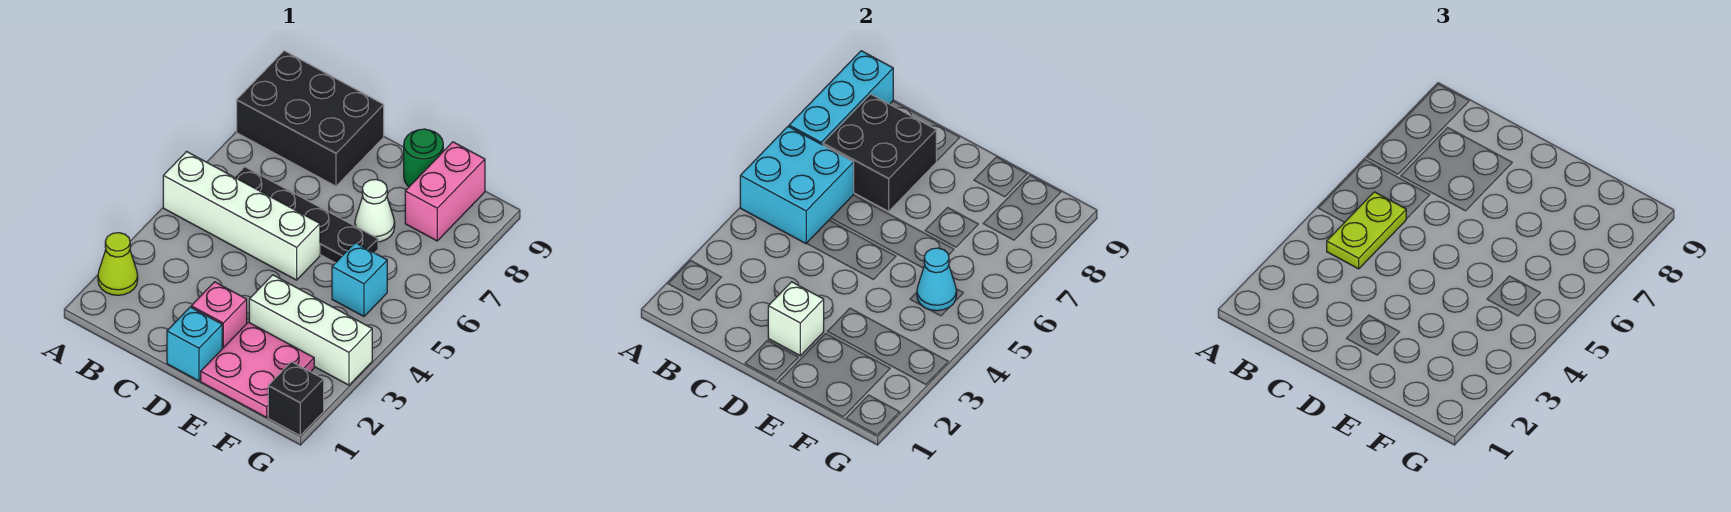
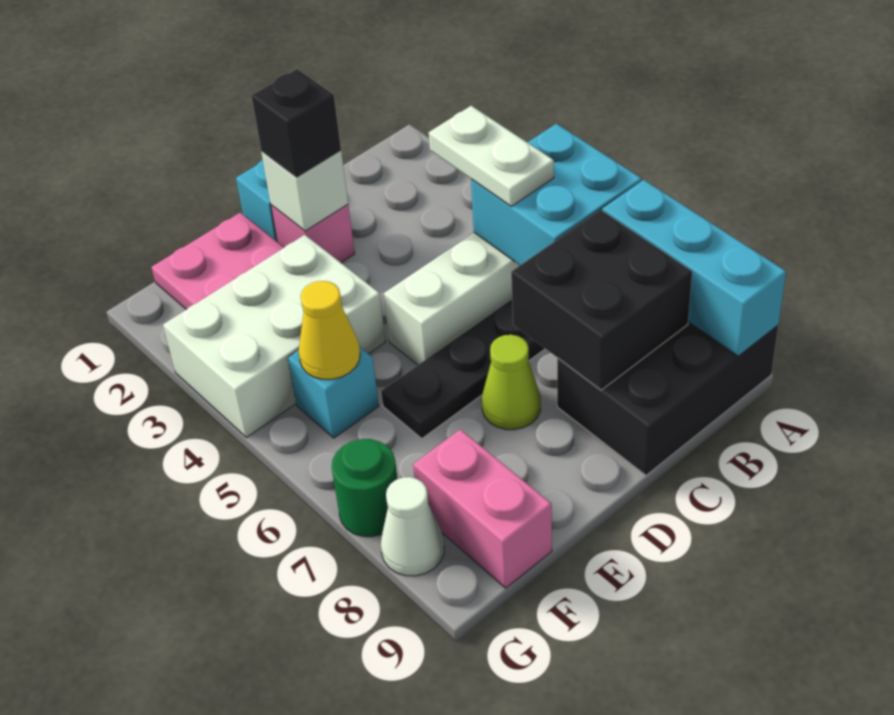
lime cone A2 level 1 -> lime cone D7 level 1
lime plate B4:B5 level 3 -> white plate B4:B5 level 3
white brick E3:G3 level 1 -> white brick E3:G4 level 1
white cone E7 level 1 -> white cone G8 level 1
green round brick E9 level 1 -> green round brick G7 level 1
cyan cone F5 level 2 -> yellow cone F5 level 2
black brick G1 level 1 -> black brick D2 level 3

